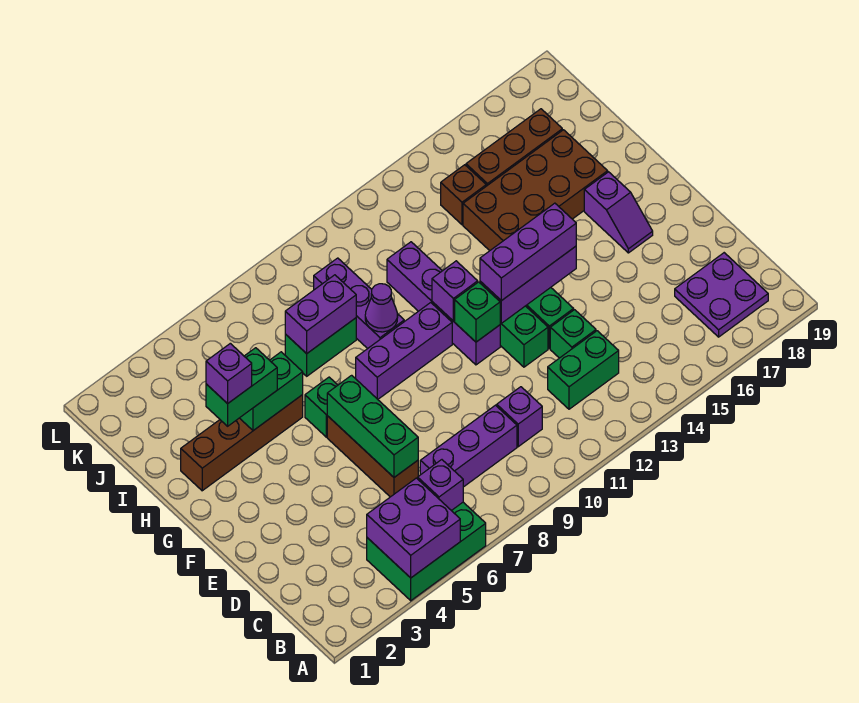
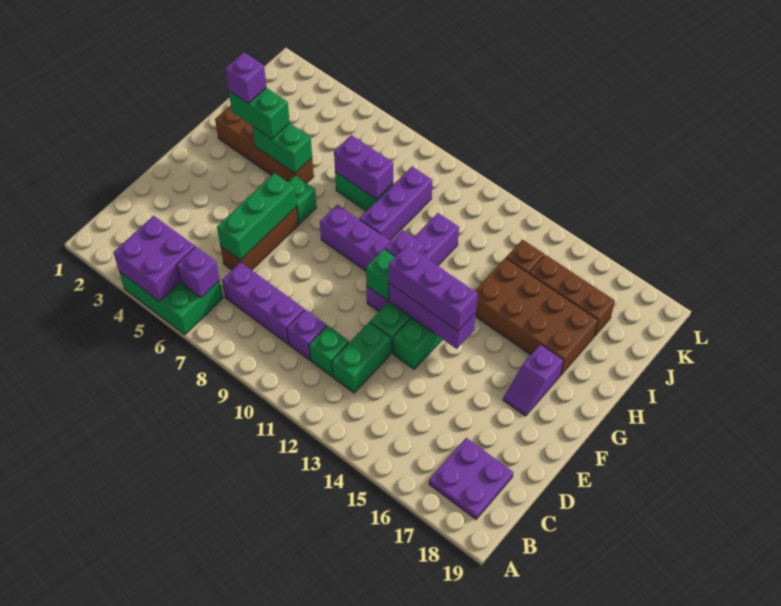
green brick C12:C13 level 1 -> green brick C12:D12 level 1
green brick D13 level 1 -> green brick C11 level 1
purple cone H9 level 2 -> none

